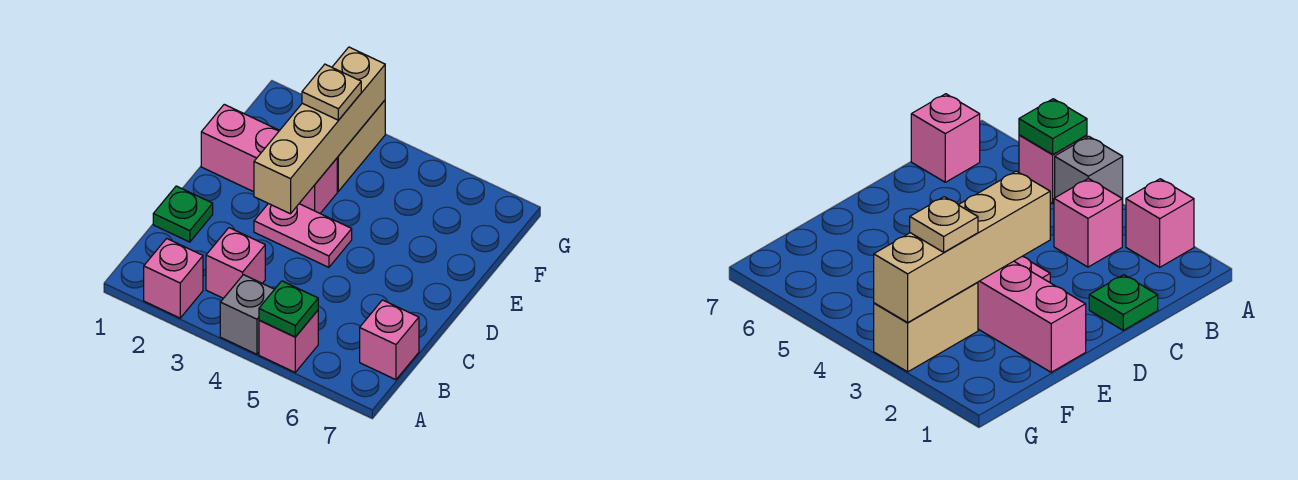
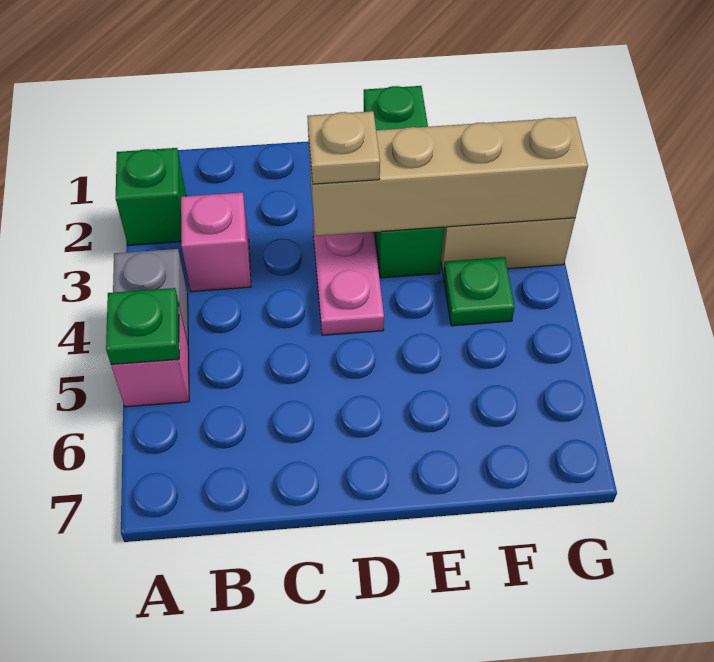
pink brick A2 level 1 -> green brick A2 level 1
pink brick B7 level 1 -> none
green plate C1 level 1 -> green plate F4 level 1
pink brick E1:E3 level 1 -> green brick E1:E3 level 1
tan plate F3 level 3 -> tan plate D3 level 3

